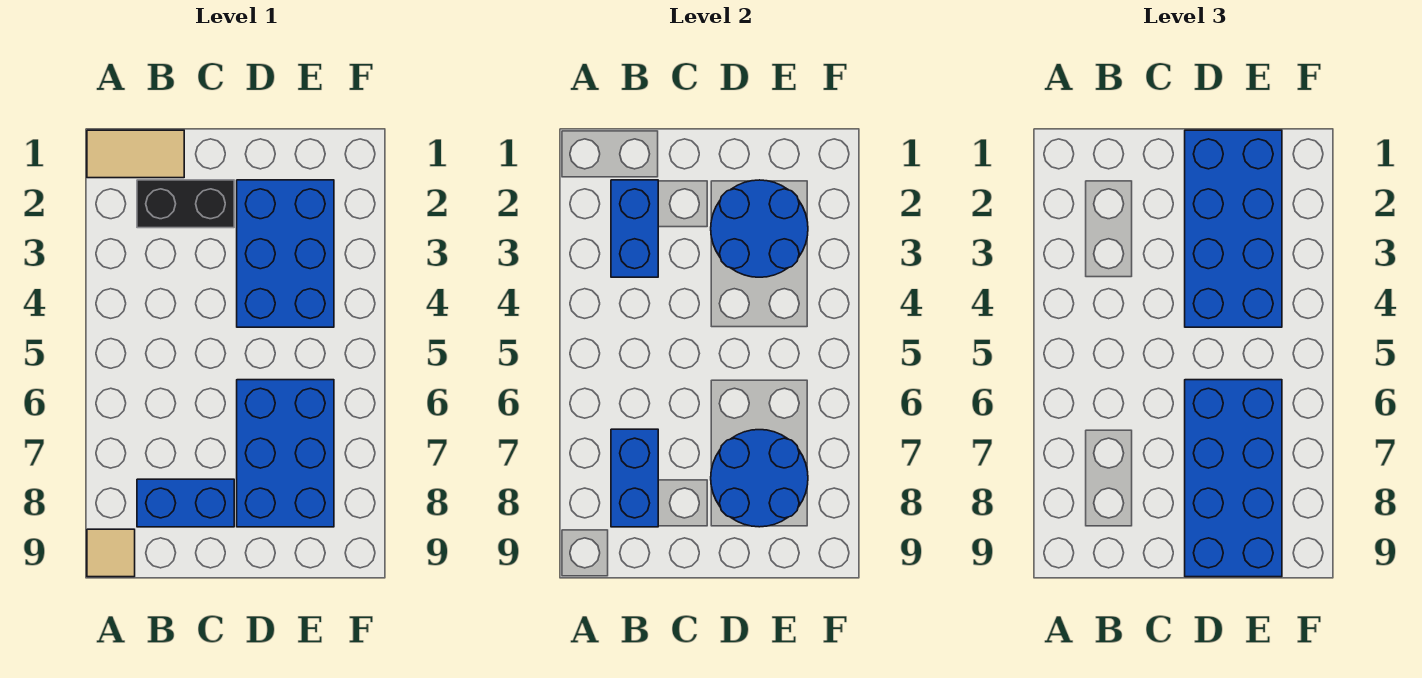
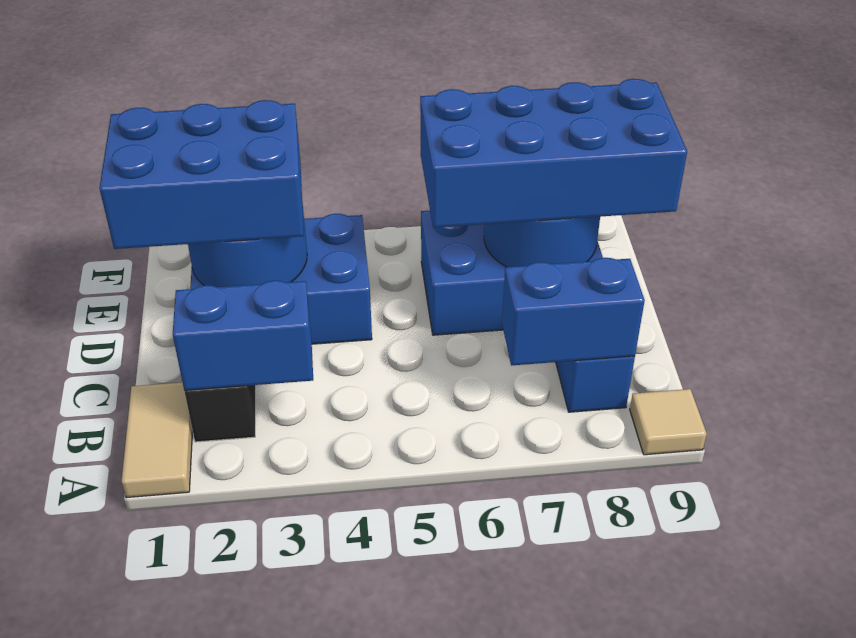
blue brick D1:E4 level 3 -> blue brick D1:E3 level 3

